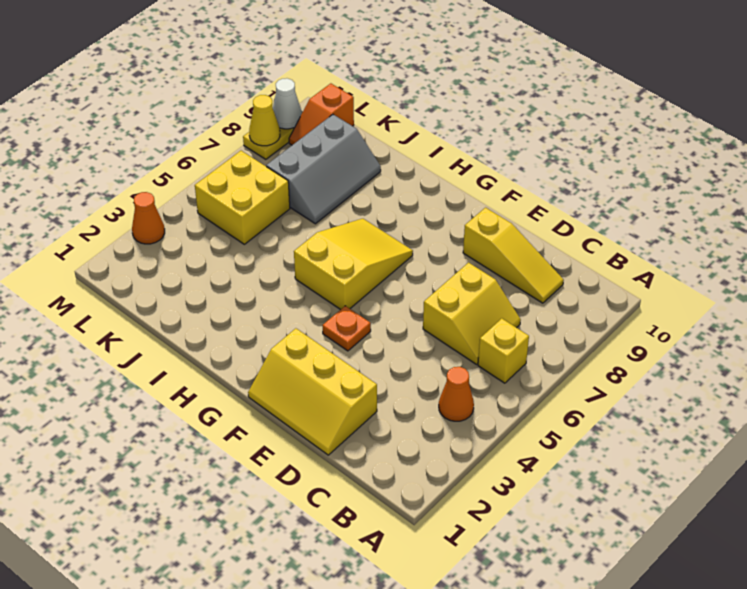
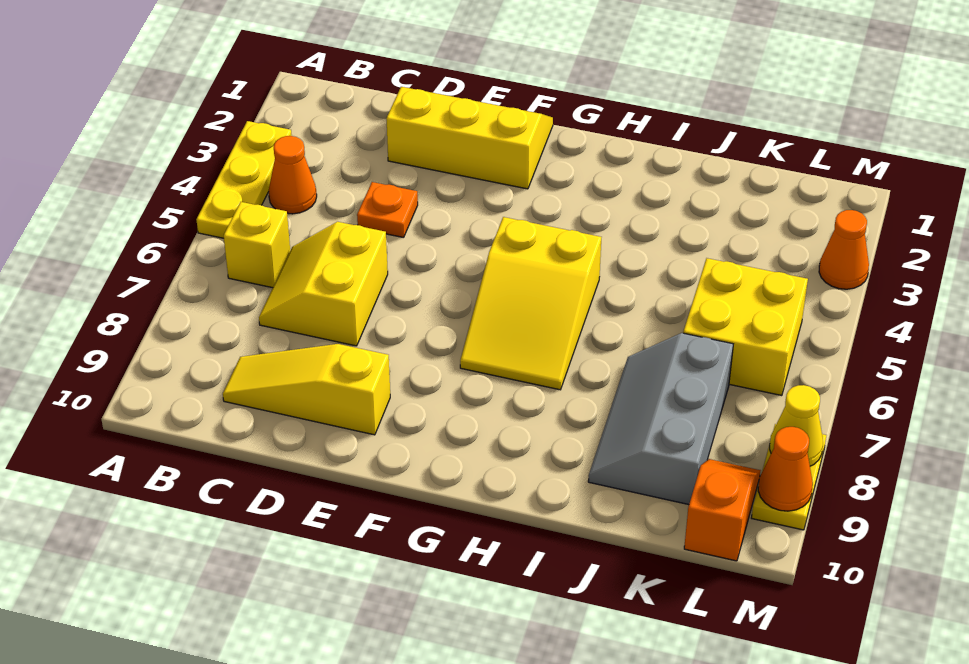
none -> yellow plate A3:A5 level 1
orange plate F4 level 1 -> orange plate D4 level 1
white cone M9 level 2 -> orange cone M9 level 2

